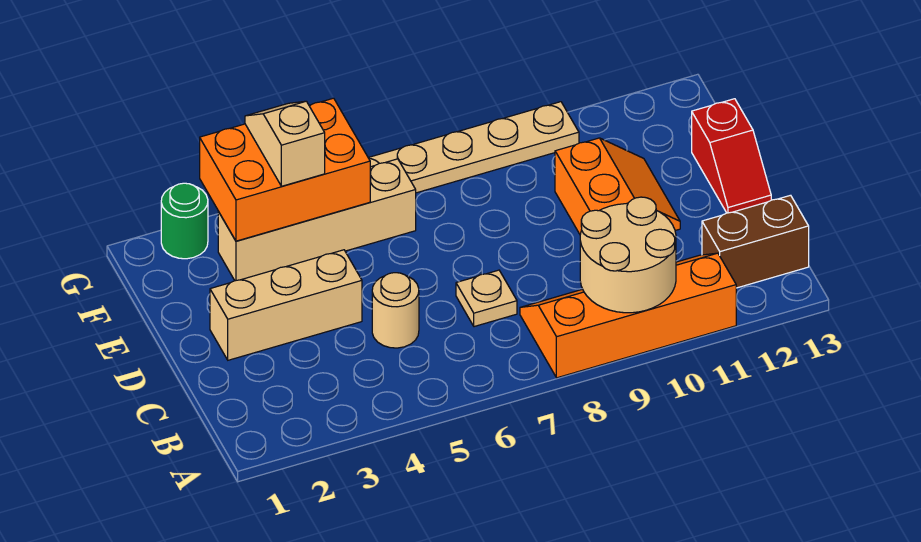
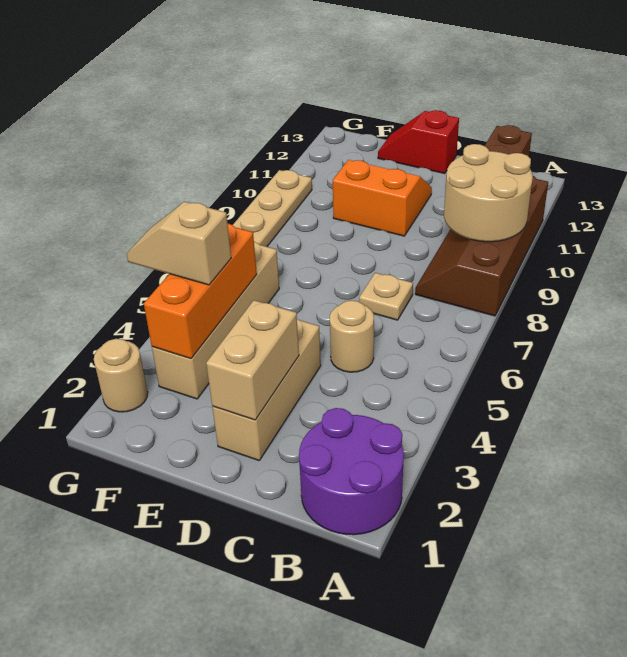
none -> purple round brick A1:B2 level 1
orange slope A8:B11 level 1 top A -> brown slope A8:B11 level 1 top A
none -> tan brick D2:D3 level 2
red slope D13:E13 level 1 top E -> red slope D13:E13 level 1 top D
orange brick F3:G5 level 2 -> orange brick F3:F5 level 2
green round brick G2 level 1 -> tan round brick G2 level 1

